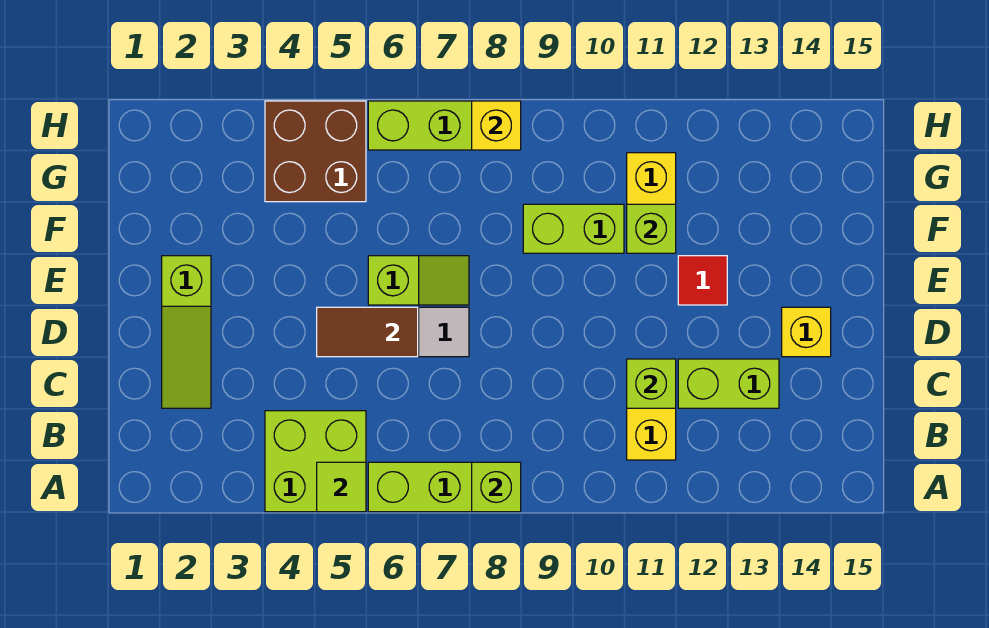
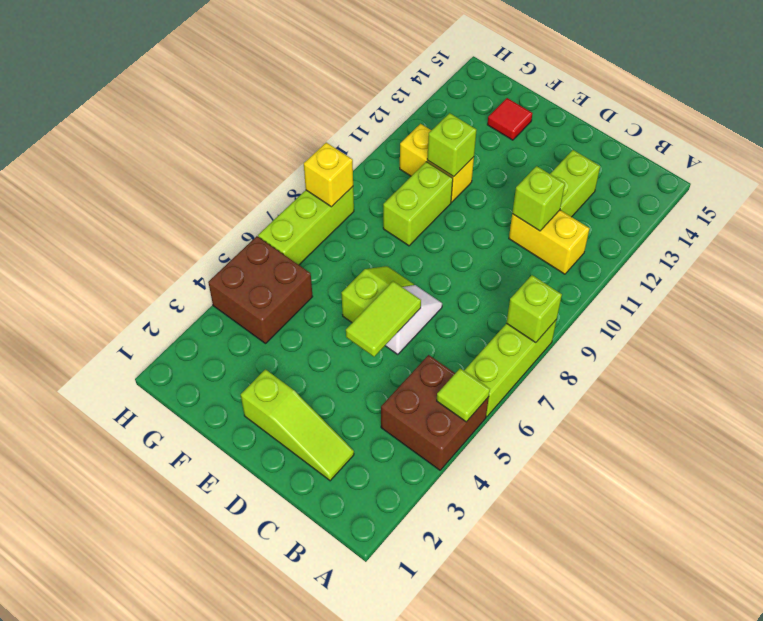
lime brick A4:B5 level 1 -> brown brick A4:B5 level 1
brown tile D5:D6 level 2 -> lime tile D5:D6 level 2
yellow brick D14 level 1 -> none
red tile E12 level 1 -> red tile F14 level 1

